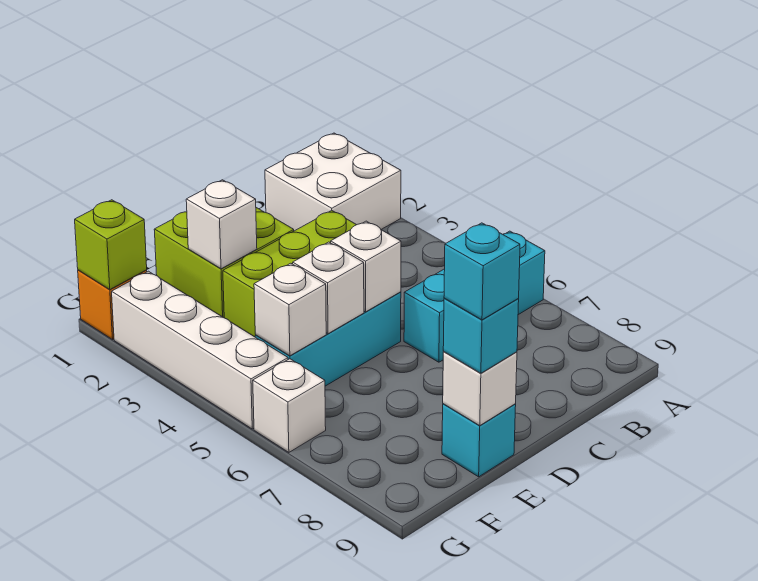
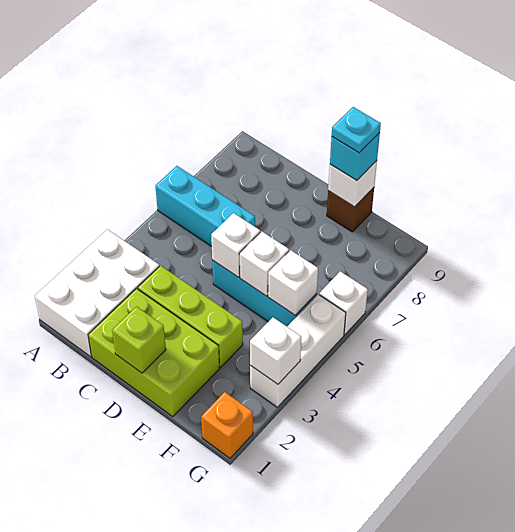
white brick A1:B2 level 1 -> white brick A1:B3 level 1
lime brick D1:E2 level 1 -> lime brick C1:E2 level 1
white brick E2 level 2 -> white brick G3 level 2
cyan brick E9 level 1 -> brown brick E9 level 1
cyan brick E9 level 4 -> cyan plate E9 level 4
lime brick G1 level 2 -> lime brick D1 level 2
white brick G2:G5 level 1 -> white brick G3:G5 level 1

